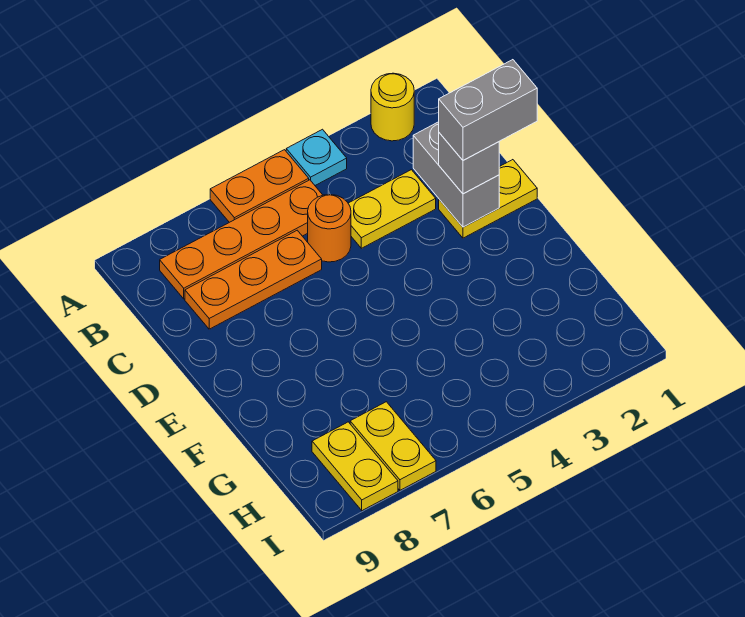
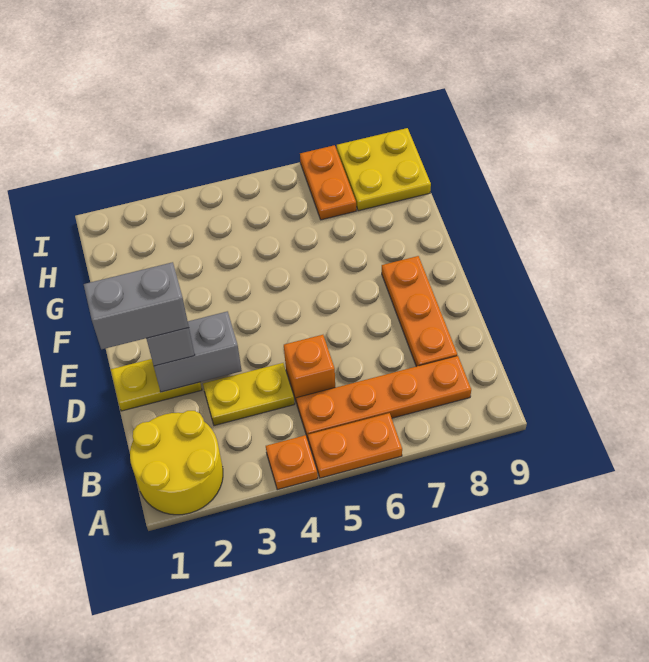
yellow round brick A2 level 1 -> yellow round brick A1:B2 level 1
cyan plate A4 level 1 -> orange plate A4 level 1
grey brick C2:D2 level 2 -> grey brick D2:D3 level 2
orange round brick C5 level 1 -> orange brick C5 level 1
orange plate C6:C8 level 1 -> orange plate C8:E8 level 1
yellow plate H7:I7 level 1 -> orange plate H7:I7 level 1
yellow plate H8:I8 level 1 -> yellow plate H8:I9 level 1

